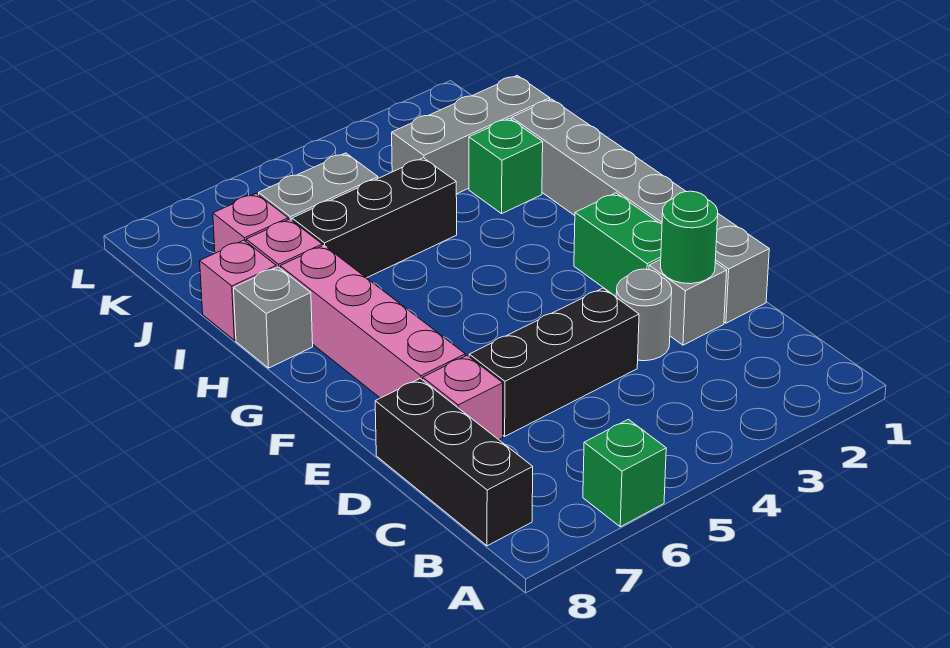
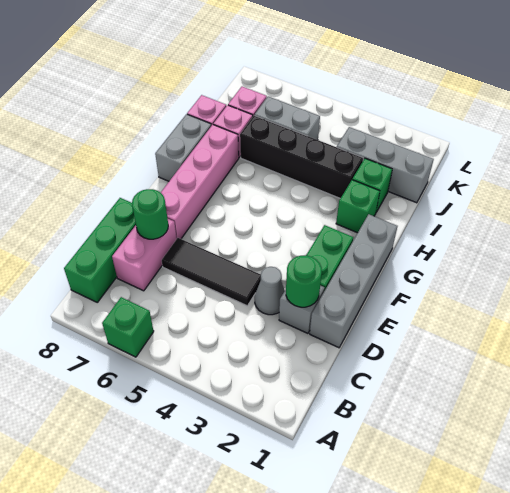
black brick B8:D8 level 1 -> green brick B8:D8 level 1
grey brick D1:I1 level 1 -> grey brick D1:G1 level 1
grey round brick D3 level 1 -> grey cone D3 level 1
black brick D4:D6 level 1 -> black tile D4:D6 level 1
pink brick D7 level 1 -> pink brick C7:D7 level 1
none -> green round brick D7 level 2
none -> green brick H2 level 1
grey brick H8 level 1 -> grey brick G8:H8 level 1
black brick I4:I6 level 1 -> black brick I3:I6 level 1

